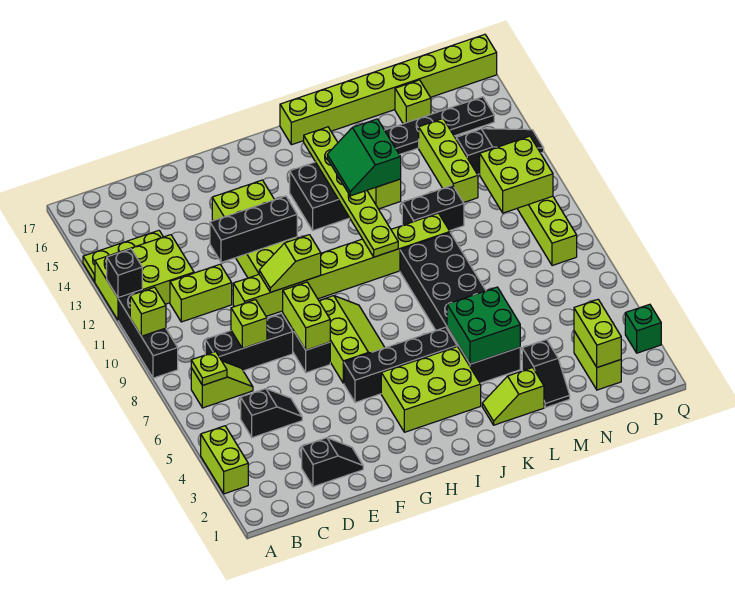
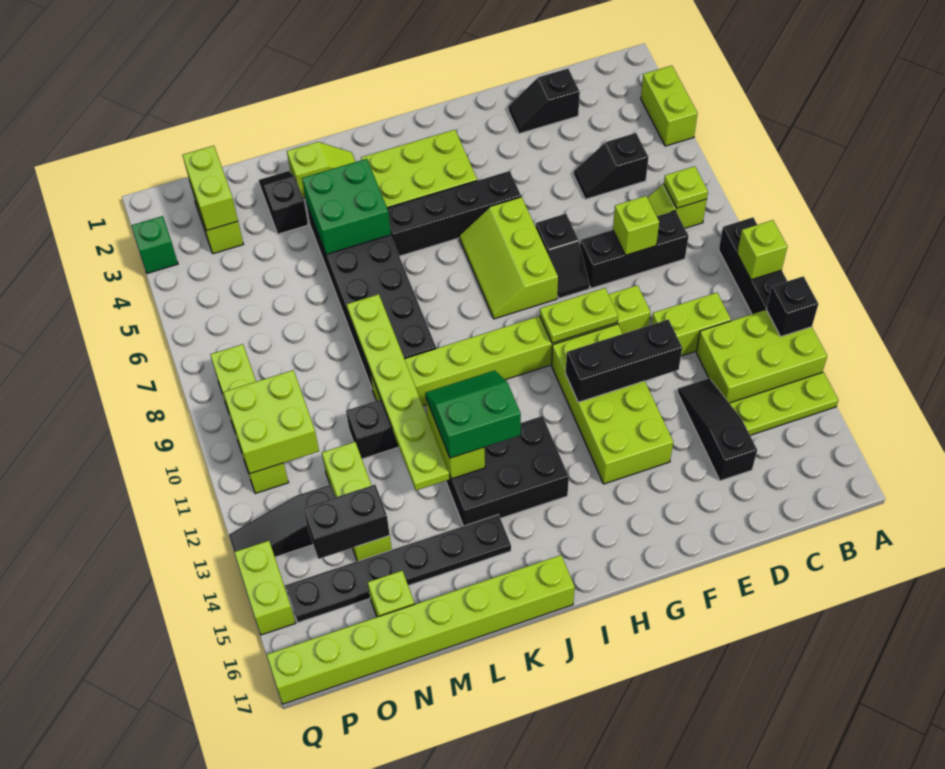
none -> black slope D13:D15 level 1 top 15
lime brick F7:F8 level 2 -> lime brick Q14:Q15 level 1
lime slope F10:G10 level 2 top G -> lime plate F10:G10 level 2
lime plate J10:J15 level 2 -> lime plate L8:L13 level 2
green slope J12:K13 level 3 top K -> green slope J12:K13 level 3 top 13
none -> black brick N14:O14 level 2

